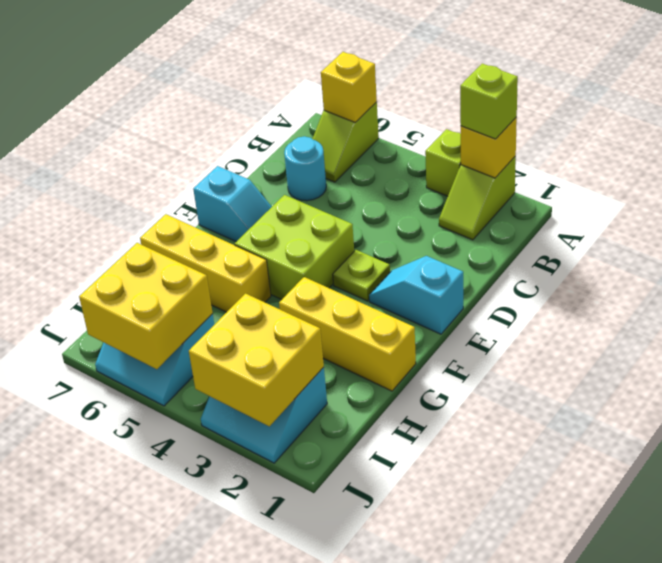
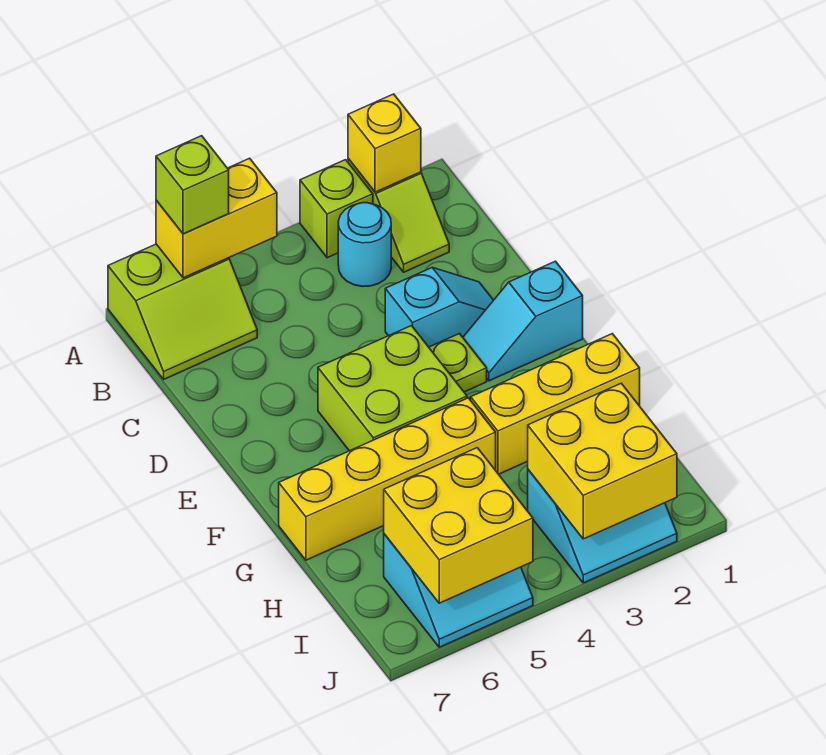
lime brick A2 level 3 -> lime brick A6 level 3
lime slope A6:B6 level 1 top A -> lime slope A6:B7 level 1 top A
yellow brick A6 level 2 -> yellow brick A5:A6 level 2
cyan round brick C6 level 1 -> cyan round brick B3 level 1
cyan slope E6:E7 level 1 top 7 -> cyan slope D2:D3 level 1 top 3
yellow brick G5:G7 level 1 -> yellow brick G4:G7 level 1

